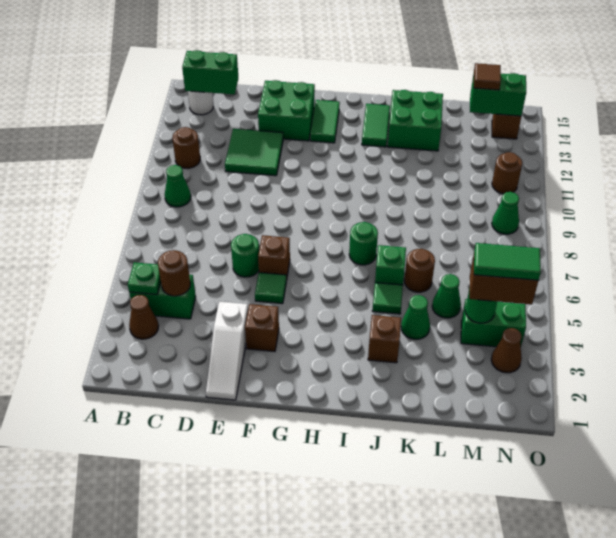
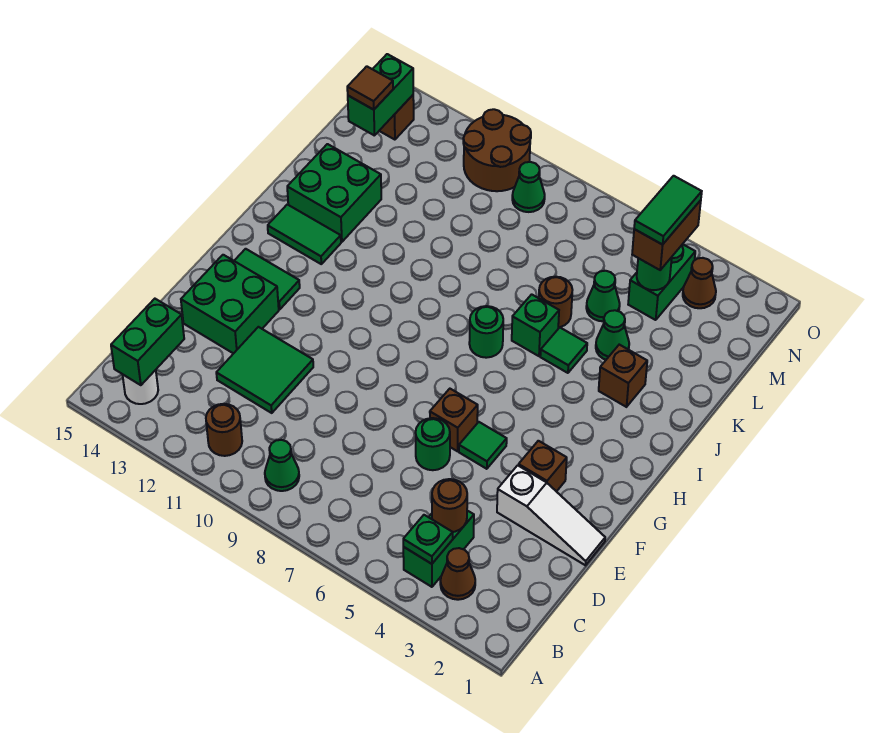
brown round brick N11 level 1 -> brown round brick N10:O11 level 1

